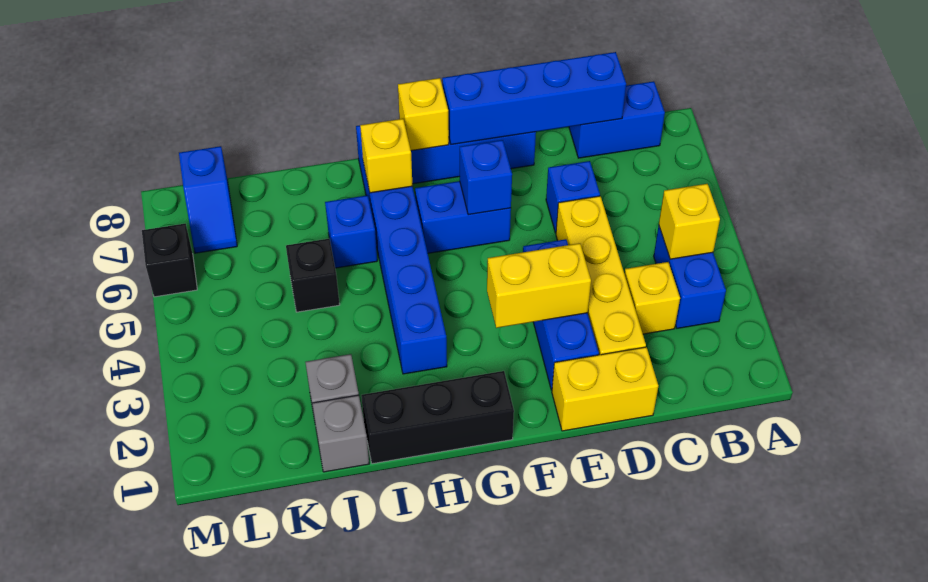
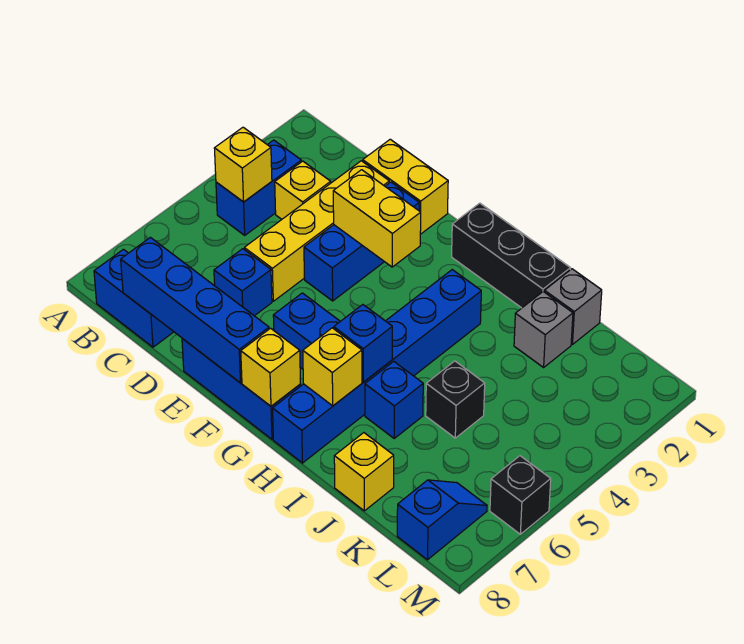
blue brick F6 level 2 -> blue brick H6 level 2
none -> yellow brick J8 level 1

